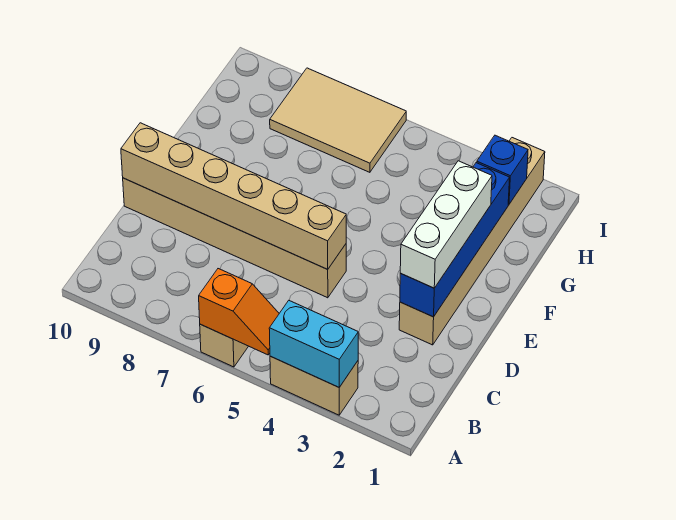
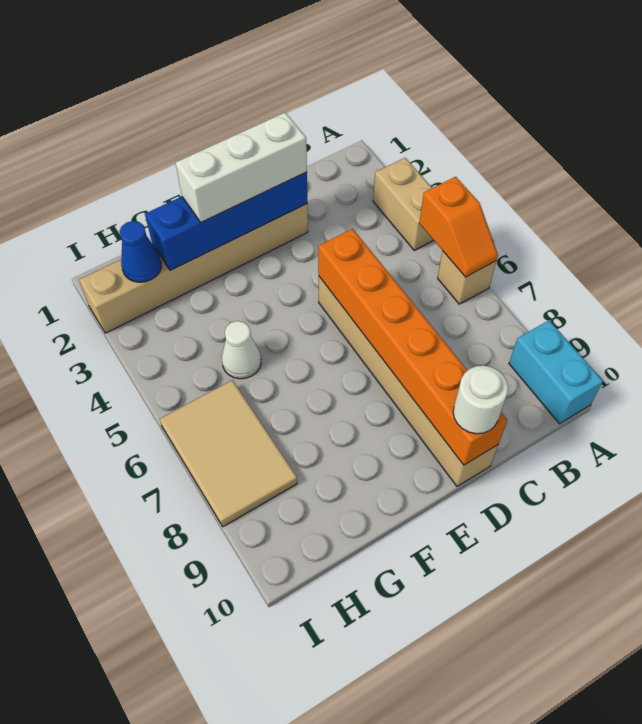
cyan brick A3:A4 level 2 -> cyan brick A9:A10 level 1
orange slope A5:A6 level 2 top 6 -> orange slope A5:A6 level 2 top 5
tan brick D5:D10 level 2 -> orange brick D5:D10 level 2
none -> white round brick D10 level 3
none -> white cone G5 level 1
blue brick H2 level 2 -> blue cone H2 level 2

